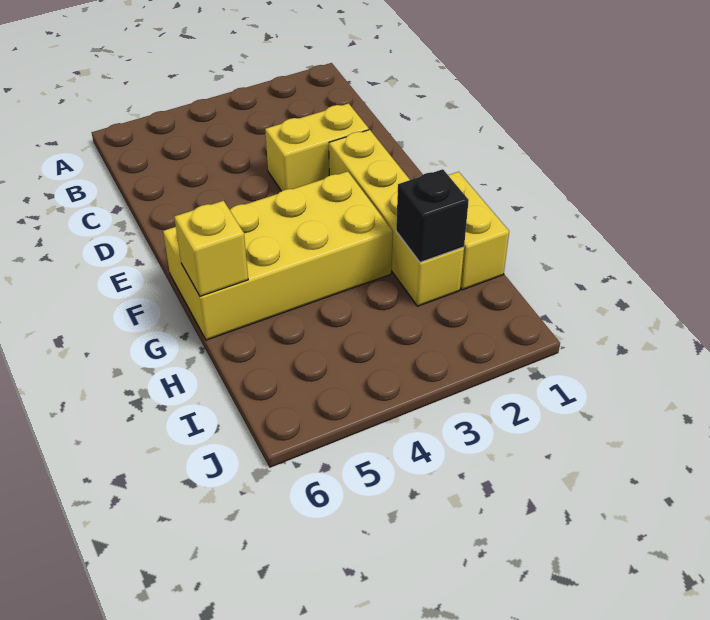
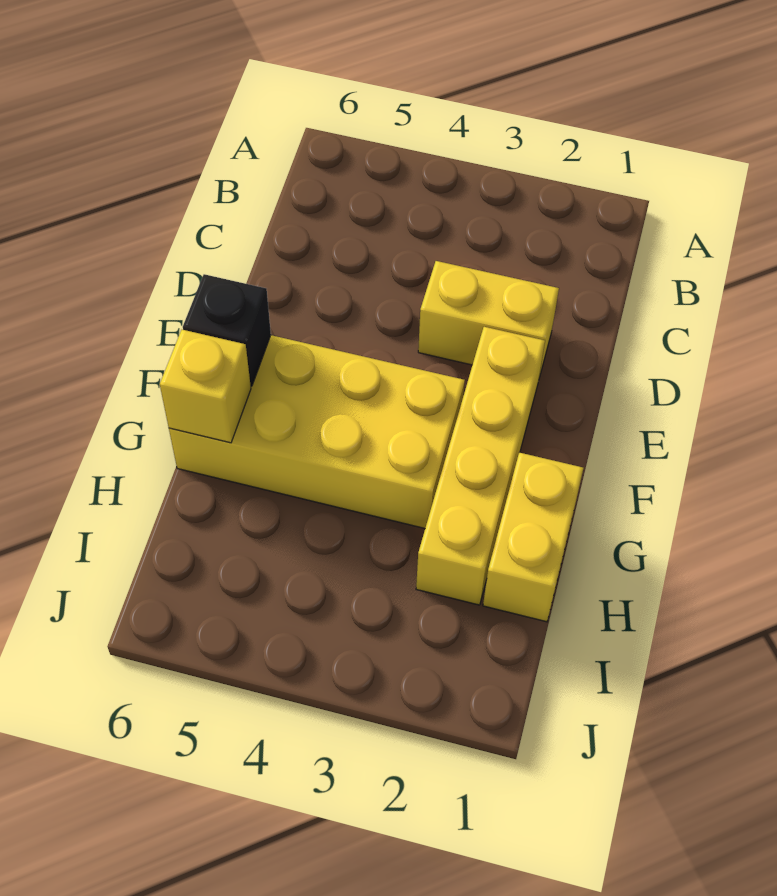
black brick H2 level 2 -> black brick F6 level 2

